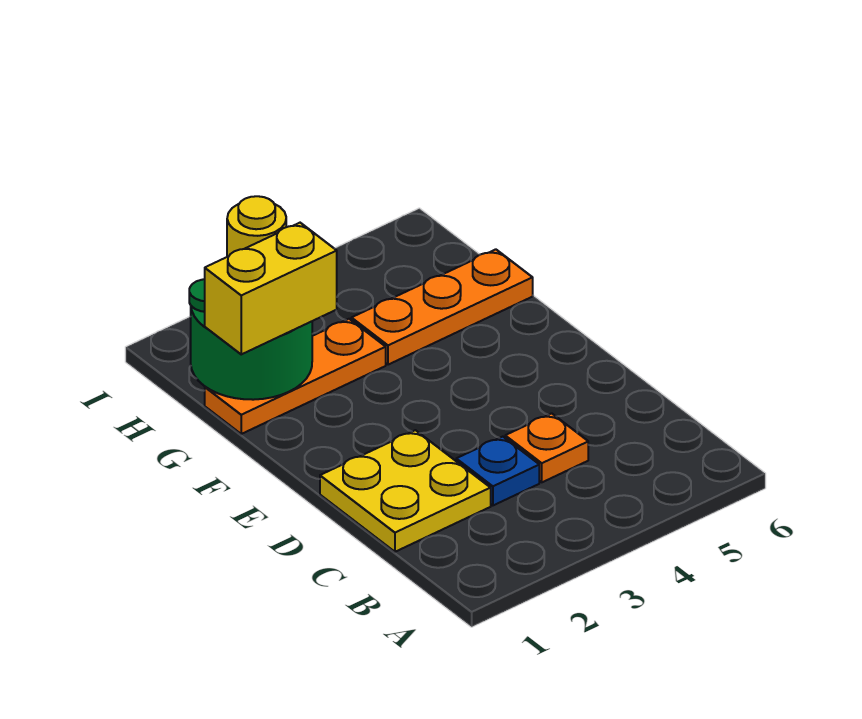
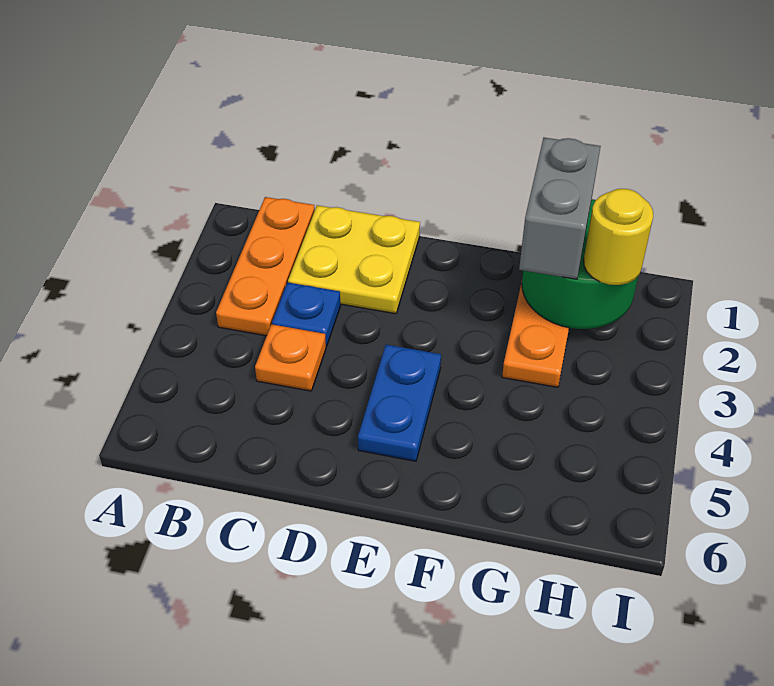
none -> blue plate E4:E5 level 1
yellow brick G1:G2 level 3 -> grey brick G1:G2 level 3
orange plate G4:G6 level 1 -> orange plate B1:B3 level 1

